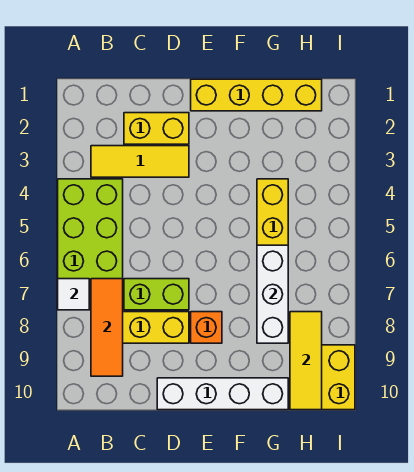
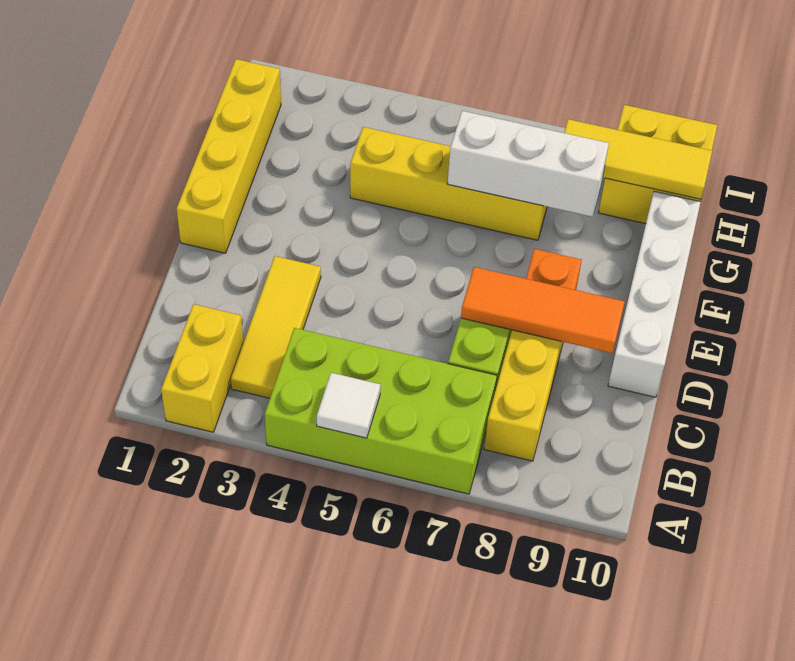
white tile A7 level 2 -> white tile A5 level 2
orange tile B7:B9 level 2 -> orange tile D7:D9 level 2
yellow brick C2:D2 level 1 -> yellow brick A2:B2 level 1

